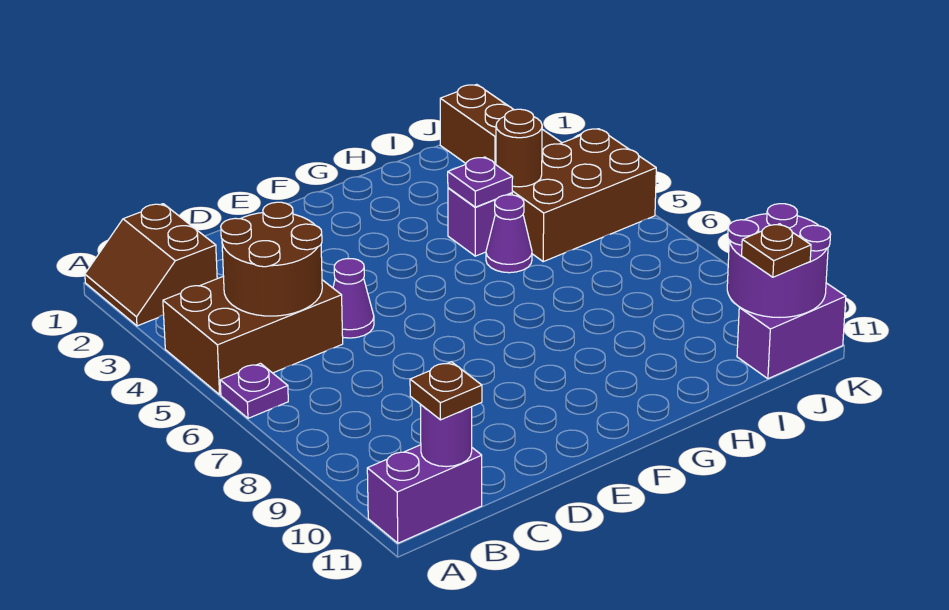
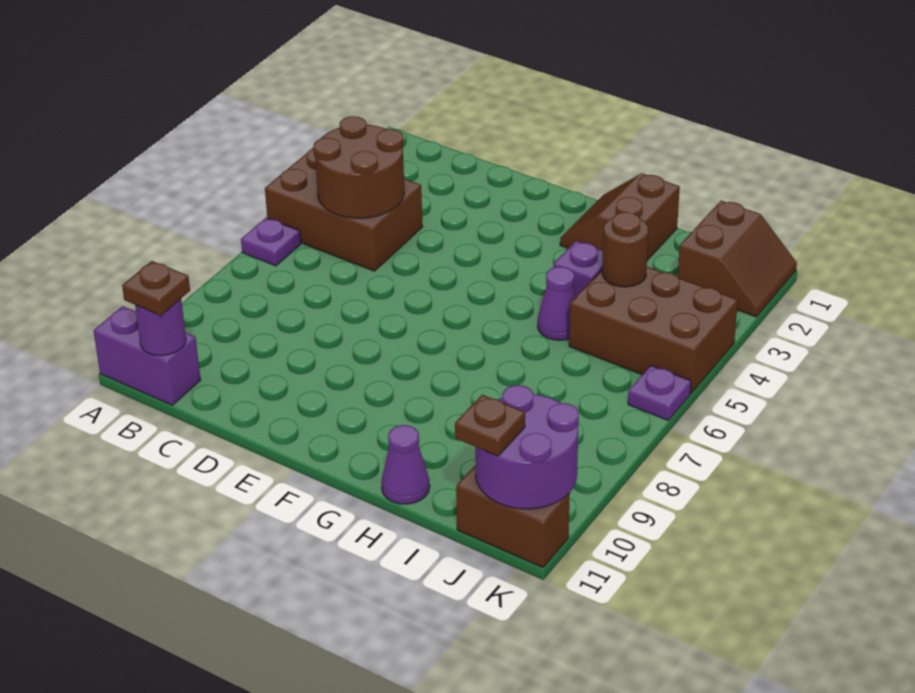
brown slope A1:B2 level 1 top B -> brown slope G1:H2 level 1 top H
purple cone D5 level 1 -> purple cone H11 level 1
purple plate H4 level 2 -> purple plate K6 level 1
purple brick J11:K11 level 1 -> brown brick J11:K11 level 1

